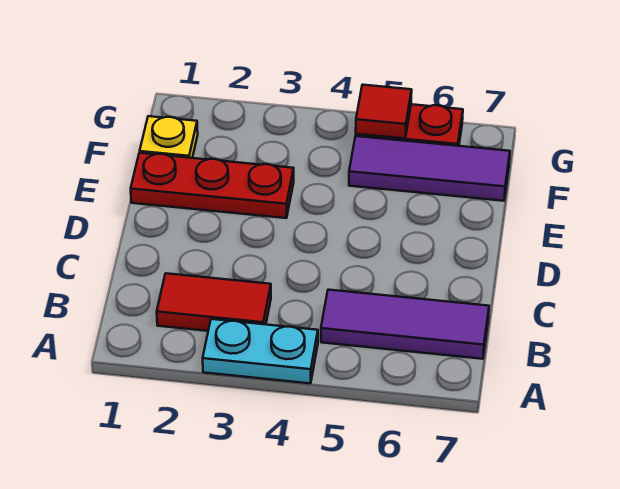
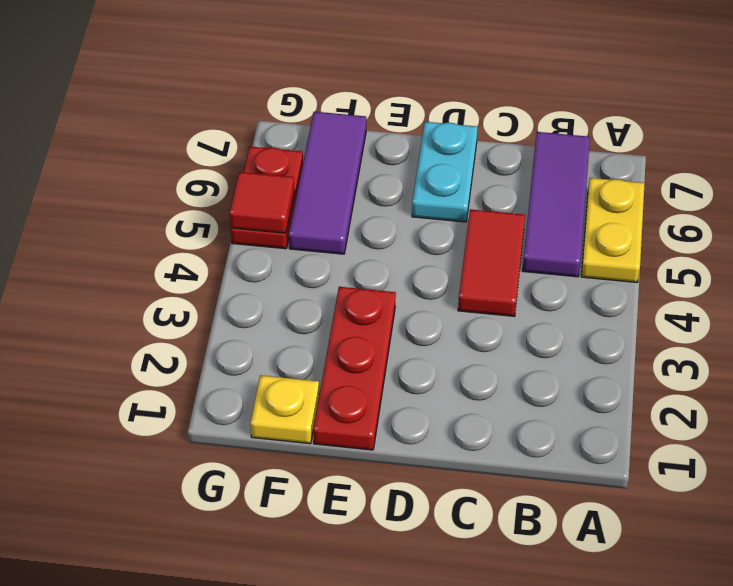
cyan plate A3:A4 level 1 -> cyan plate D6:D7 level 1
none -> yellow plate A5:A6 level 1
red tile B2:B3 level 1 -> red tile C4:C5 level 1

